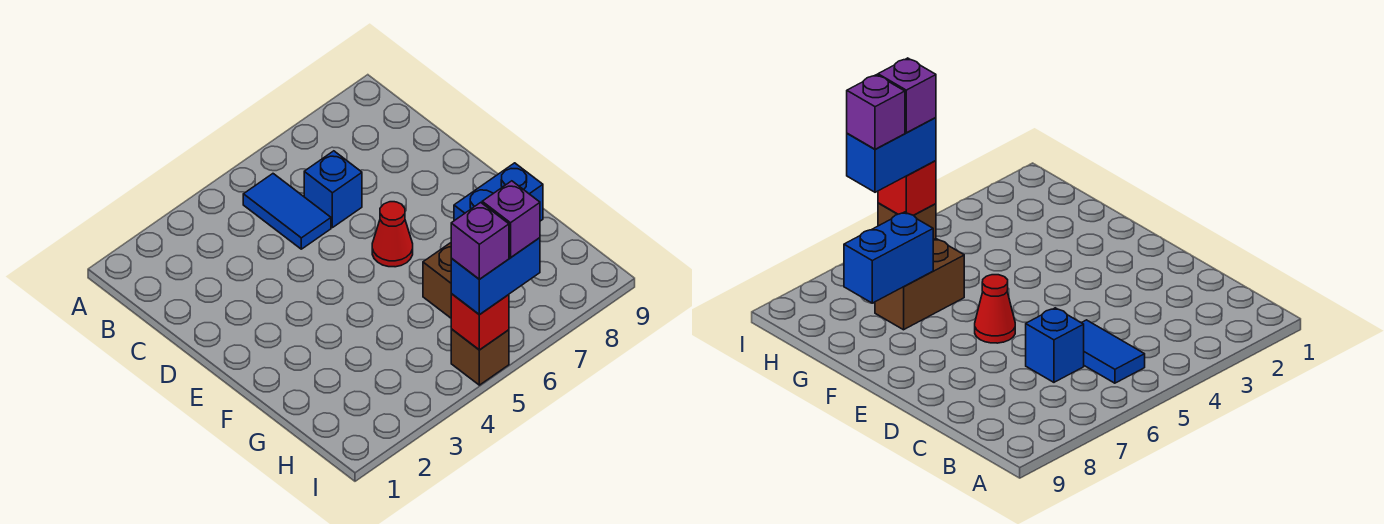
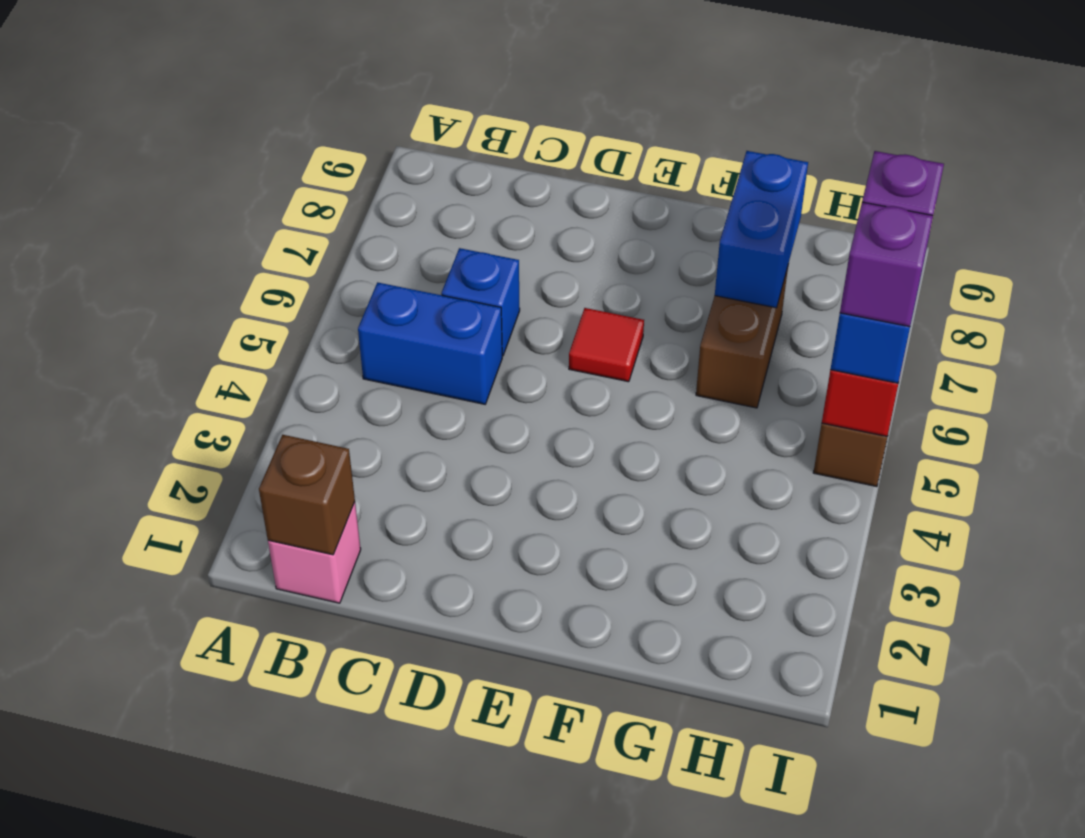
none -> pink brick B1 level 1
none -> brown brick B1 level 2
blue tile B5:C5 level 1 -> blue brick B5:C5 level 1
red cone E6 level 1 -> red tile E6 level 1

